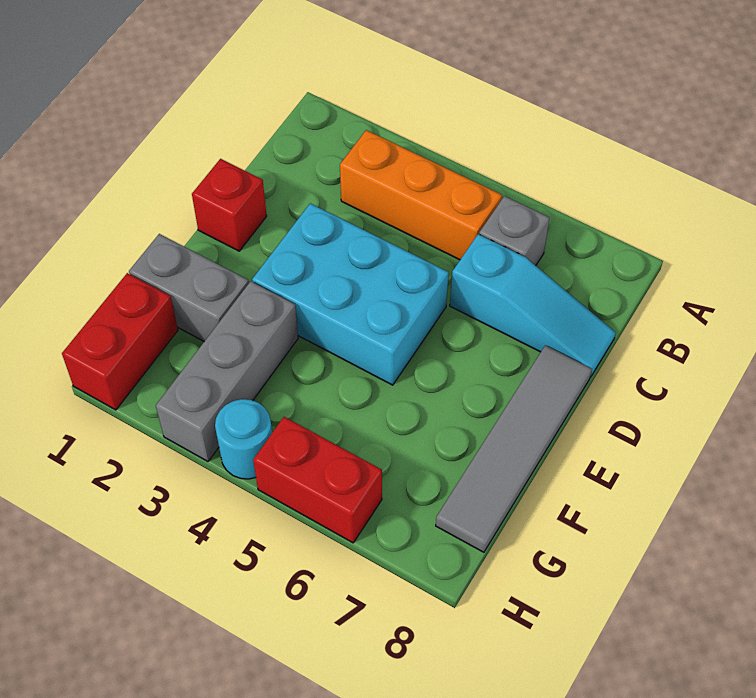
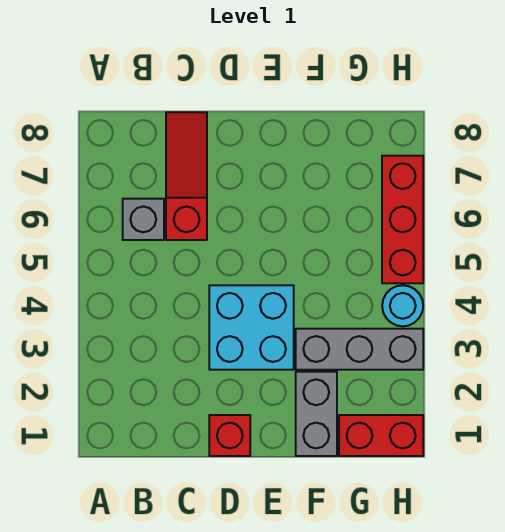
orange brick B3:B5 level 1 -> none
cyan slope C6:C8 level 1 top 6 -> red slope C6:C8 level 1 top 6
cyan brick D3:E5 level 1 -> cyan brick D3:E4 level 1
grey tile D8:G8 level 1 -> none
red brick H5:H6 level 1 -> red brick H5:H7 level 1

